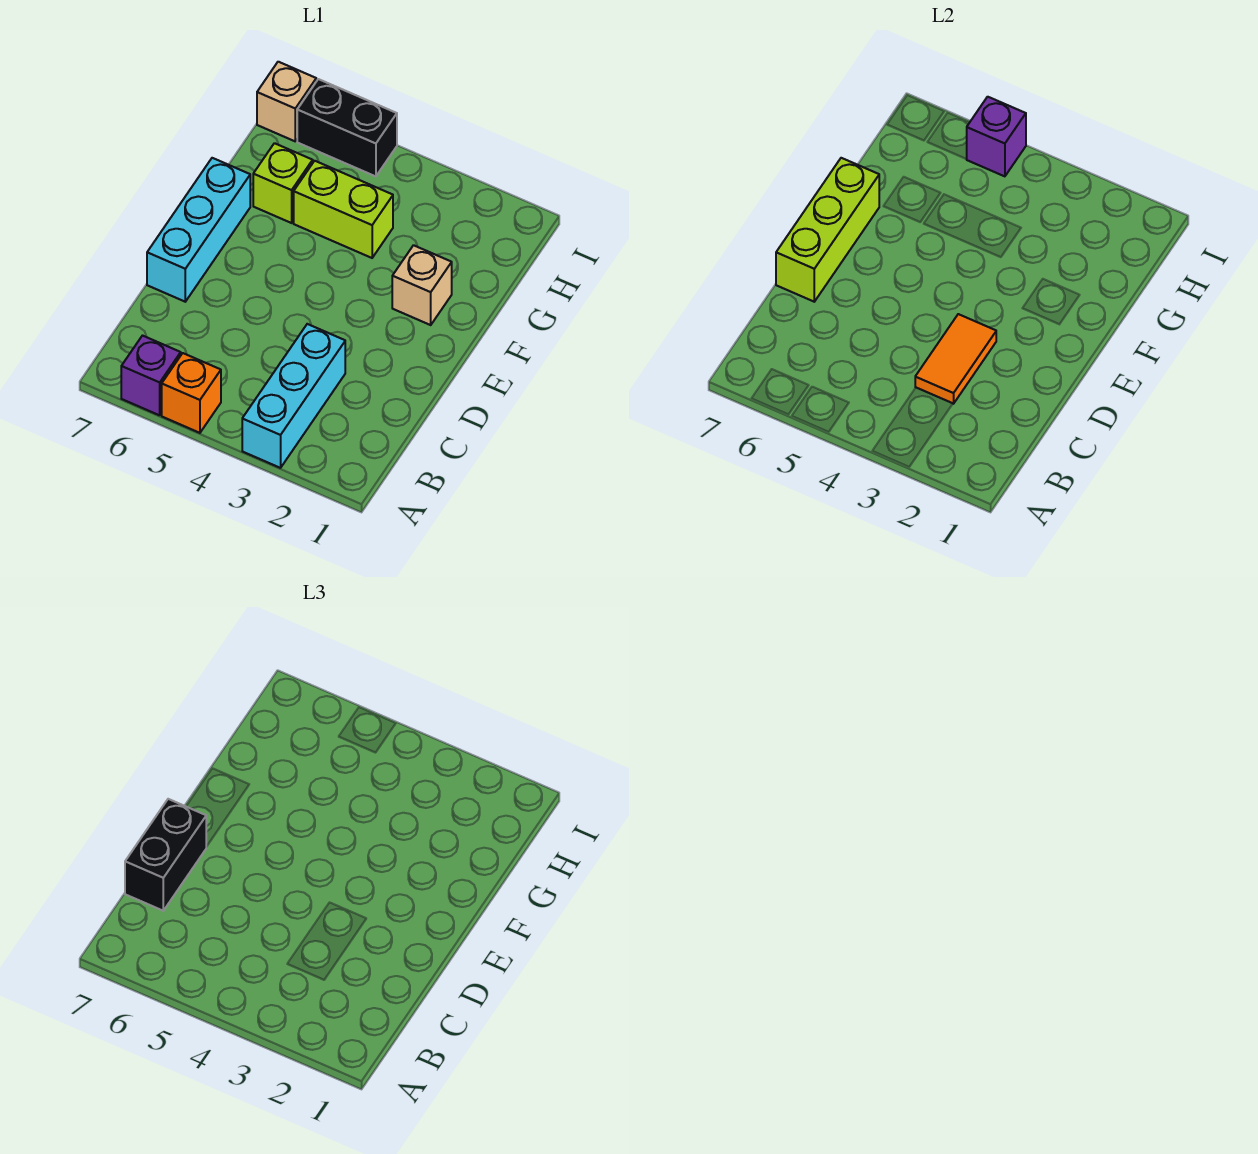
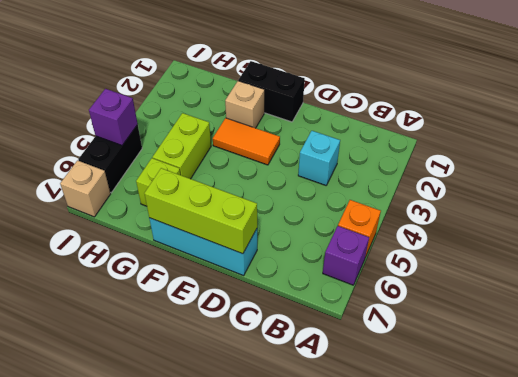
cyan brick A3:C3 level 1 -> cyan brick C3 level 1
orange tile C3:D3 level 2 -> orange tile E3:F3 level 1
black brick C7:D7 level 3 -> black brick E1:F1 level 1

